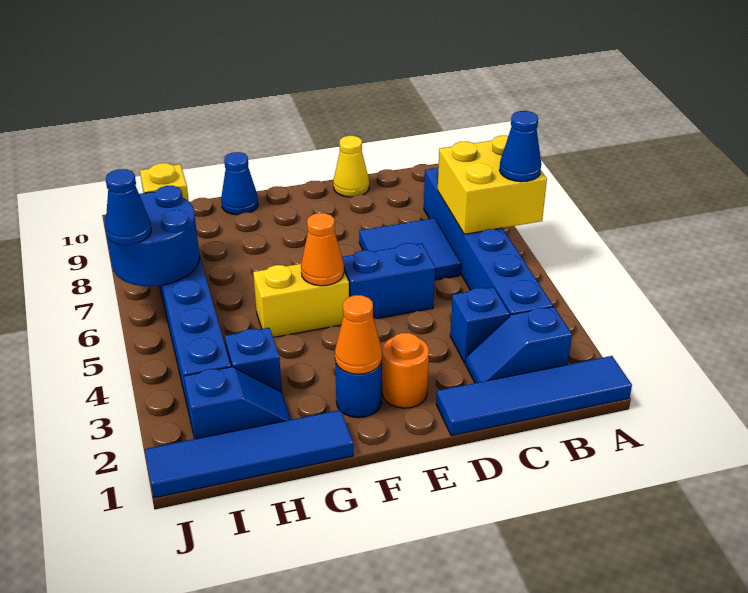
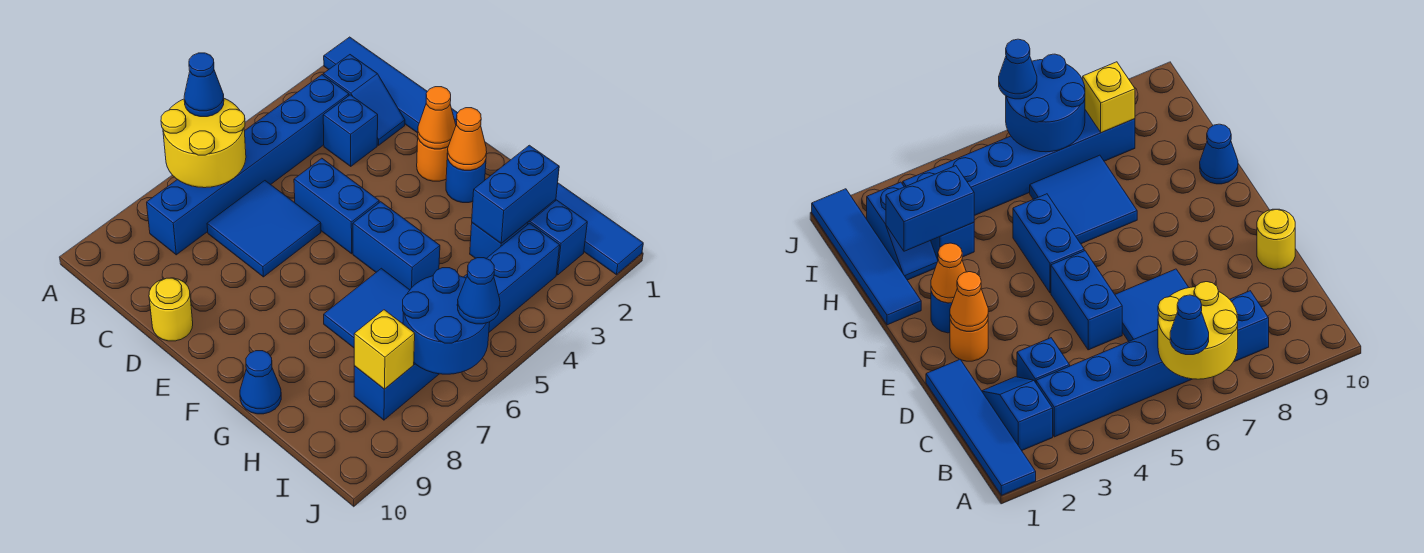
yellow brick A6:B7 level 2 -> yellow round brick A6:B7 level 2
yellow cone D10 level 1 -> yellow round brick D10 level 1
yellow brick F5:G5 level 1 -> blue brick F5:G5 level 1
orange cone F5 level 2 -> orange cone E2 level 2
none -> blue tile G6:H7 level 1
none -> blue brick H2:H3 level 2

